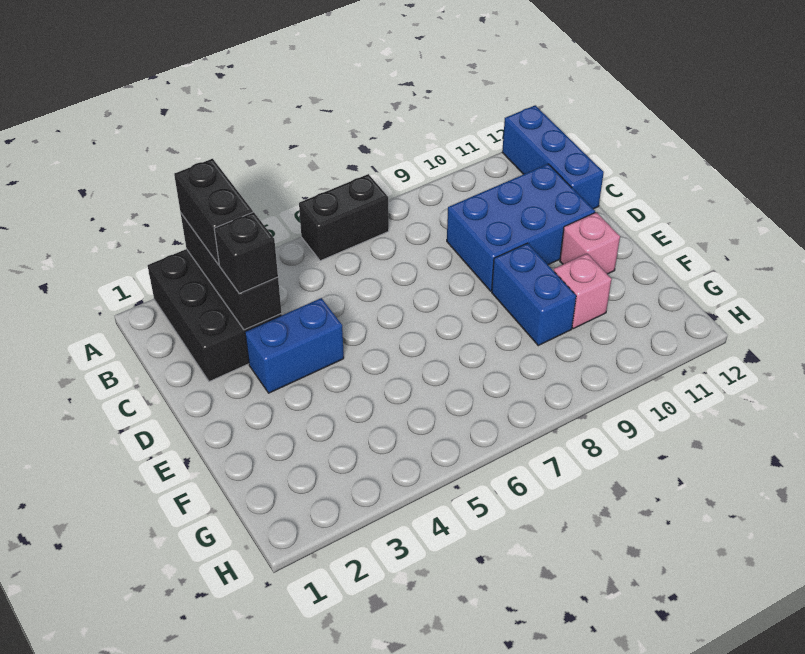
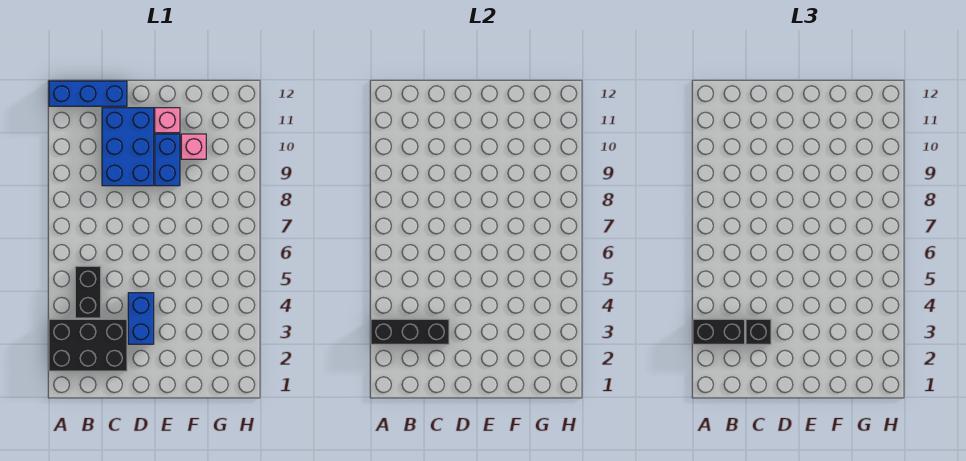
black brick A6:A7 level 1 -> black brick B4:B5 level 1
blue brick E9:F9 level 1 -> blue brick E9:E10 level 1

